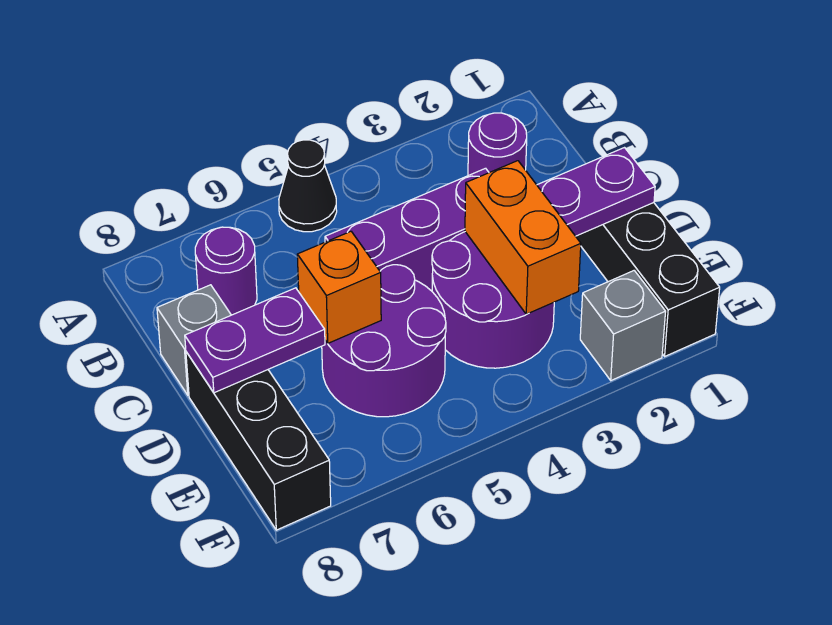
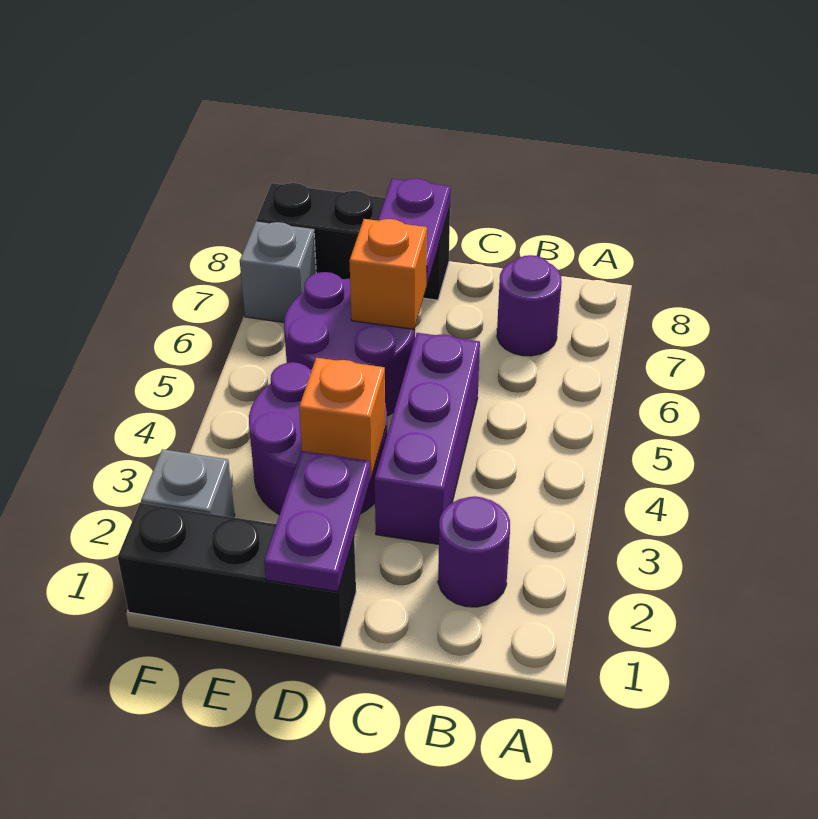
black cone A5 level 1 -> none
grey brick C8 level 1 -> grey brick F7 level 1
orange brick D3:E3 level 2 -> orange brick D3 level 2

